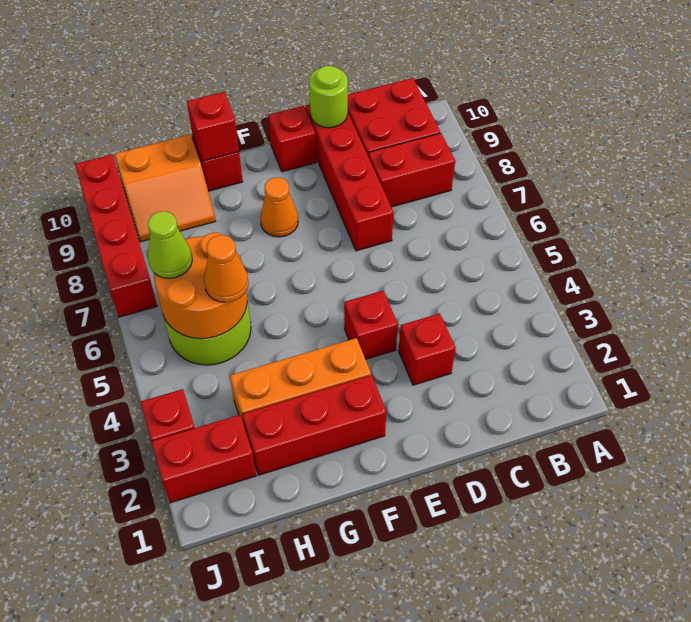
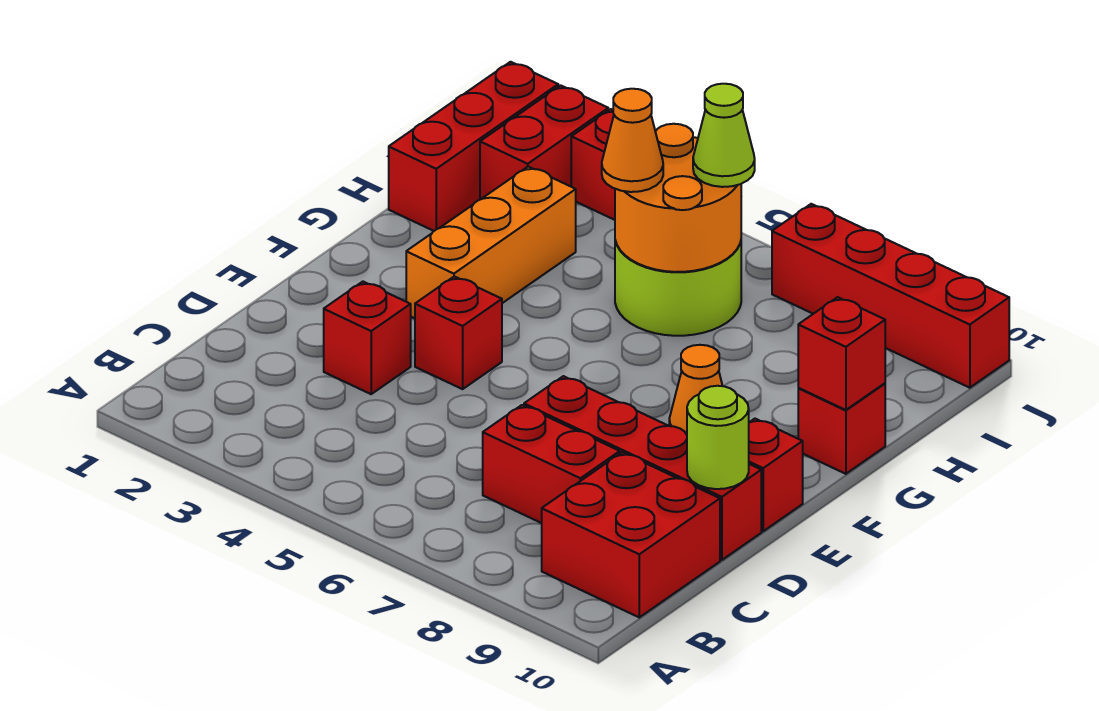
red brick B8:C8 level 1 -> red brick C7:C8 level 1
red brick F2:H2 level 1 -> red brick H1:J1 level 1
orange slope H9:I10 level 1 top 10 -> none

